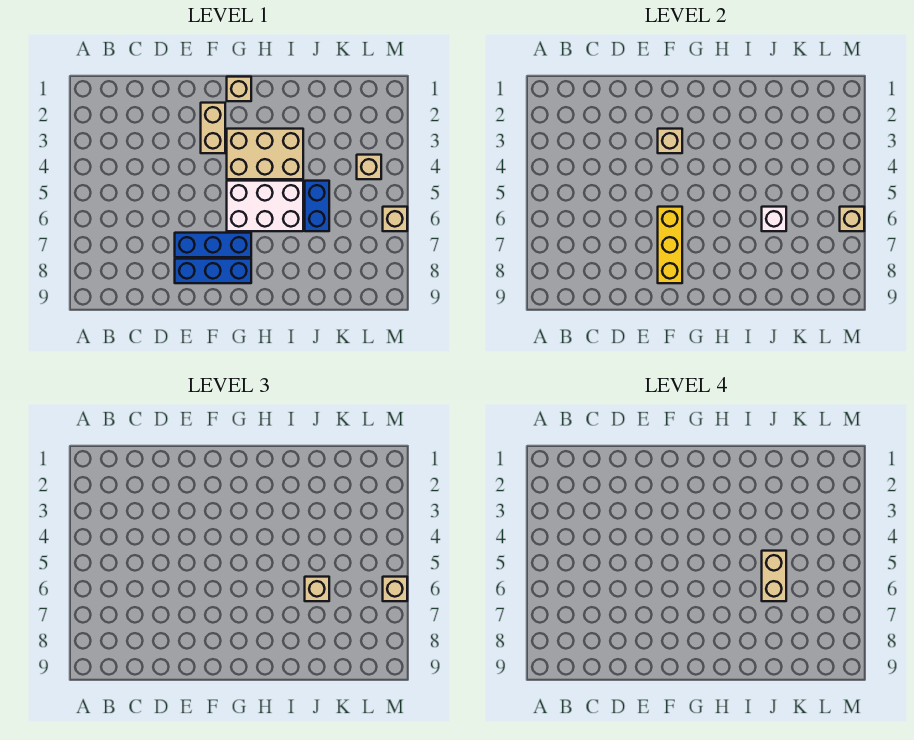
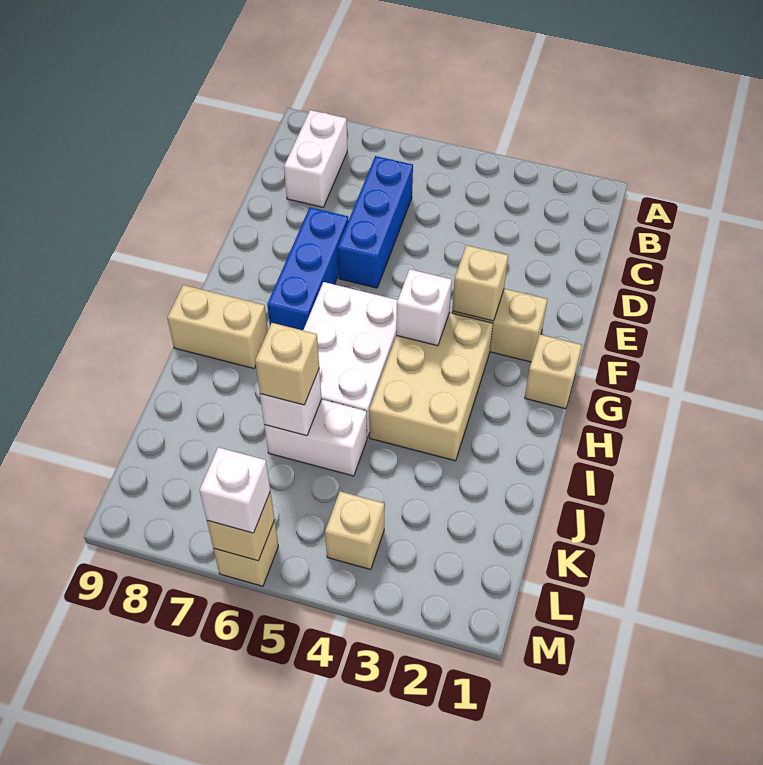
none -> white brick B8:C8 level 1
blue brick E8:G8 level 1 -> blue brick C6:E6 level 1
yellow brick F6:F8 level 2 -> none
none -> white brick G4 level 2
blue brick J5:J6 level 1 -> white brick J5:J6 level 1
tan brick J5:J6 level 4 -> tan brick H8:H9 level 1
tan brick M6 level 3 -> white brick M6 level 3

